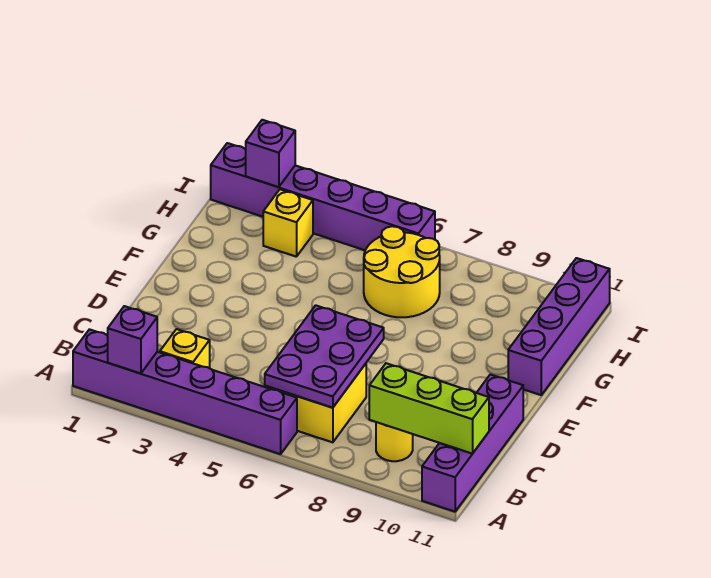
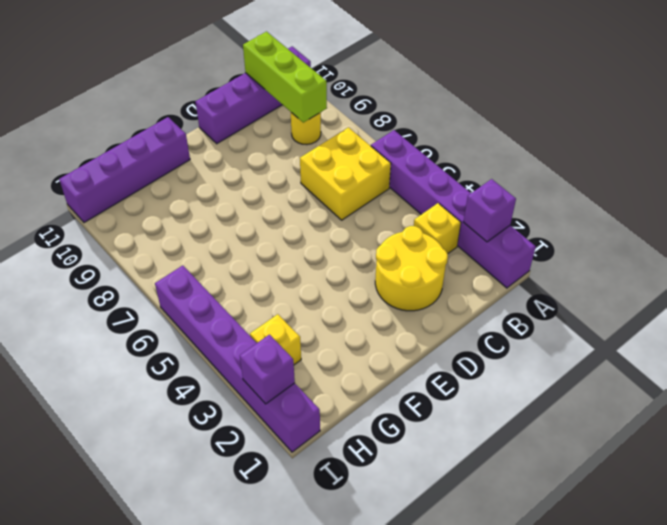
purple plate B6:D7 level 2 -> none
yellow round brick G6:H7 level 1 -> yellow round brick C2:D3 level 1

